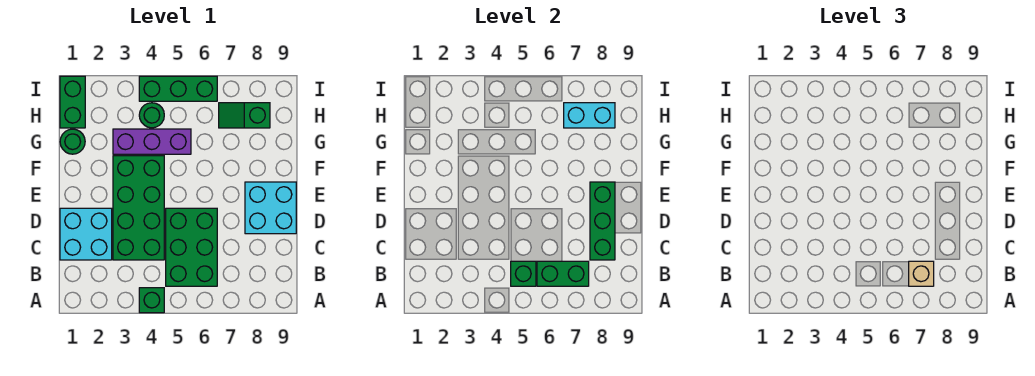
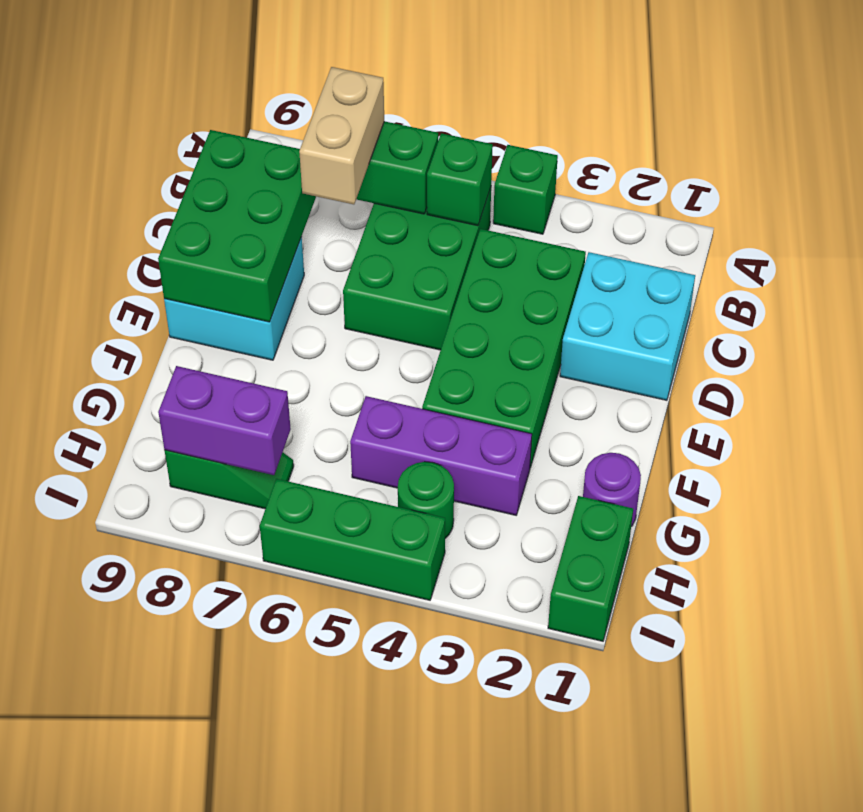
tan brick B7 level 3 -> tan brick B7:C7 level 3
green brick C8:E8 level 2 -> green brick C8:E9 level 2
green round brick G1 level 1 -> purple round brick G1 level 1
cyan brick H7:H8 level 2 -> purple brick H7:H8 level 2

